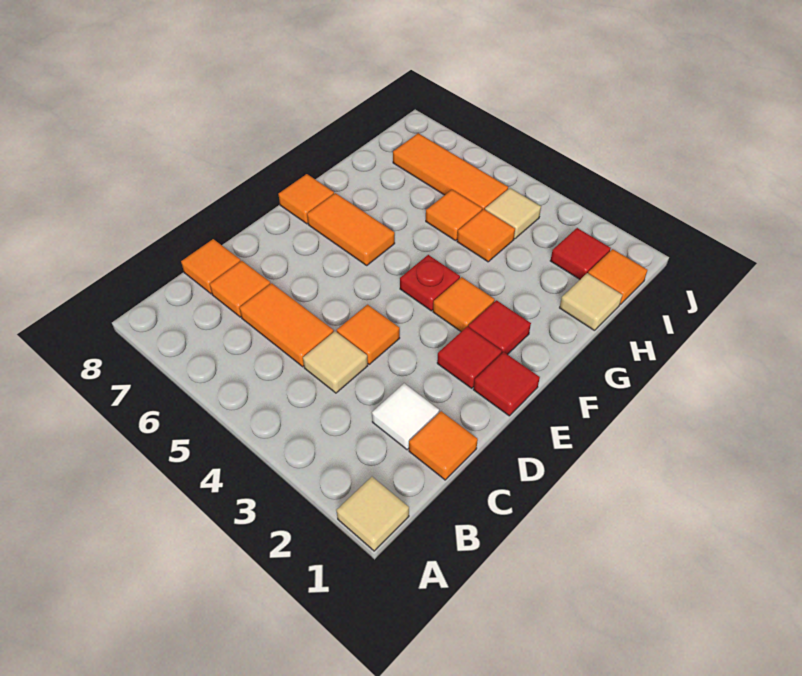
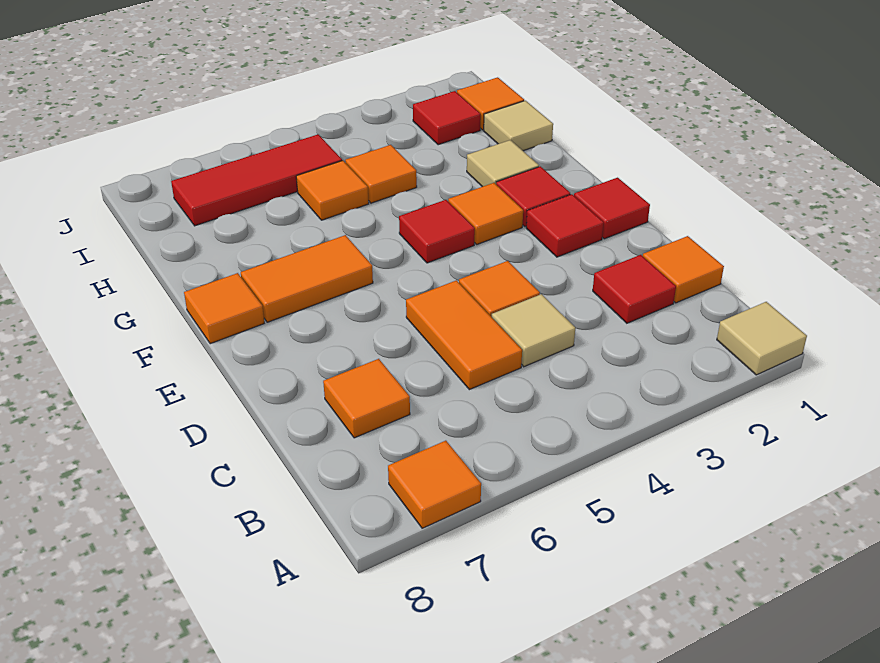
white tile C2 level 1 -> red tile C2 level 1
orange tile C5:C6 level 1 -> orange tile C5:D5 level 1
orange tile C8 level 1 -> orange tile A7 level 1
red plate F4 level 1 -> red tile F4 level 1
tan tile I4 level 1 -> tan tile G2 level 1
orange tile I5:I7 level 1 -> red tile I5:I7 level 1

